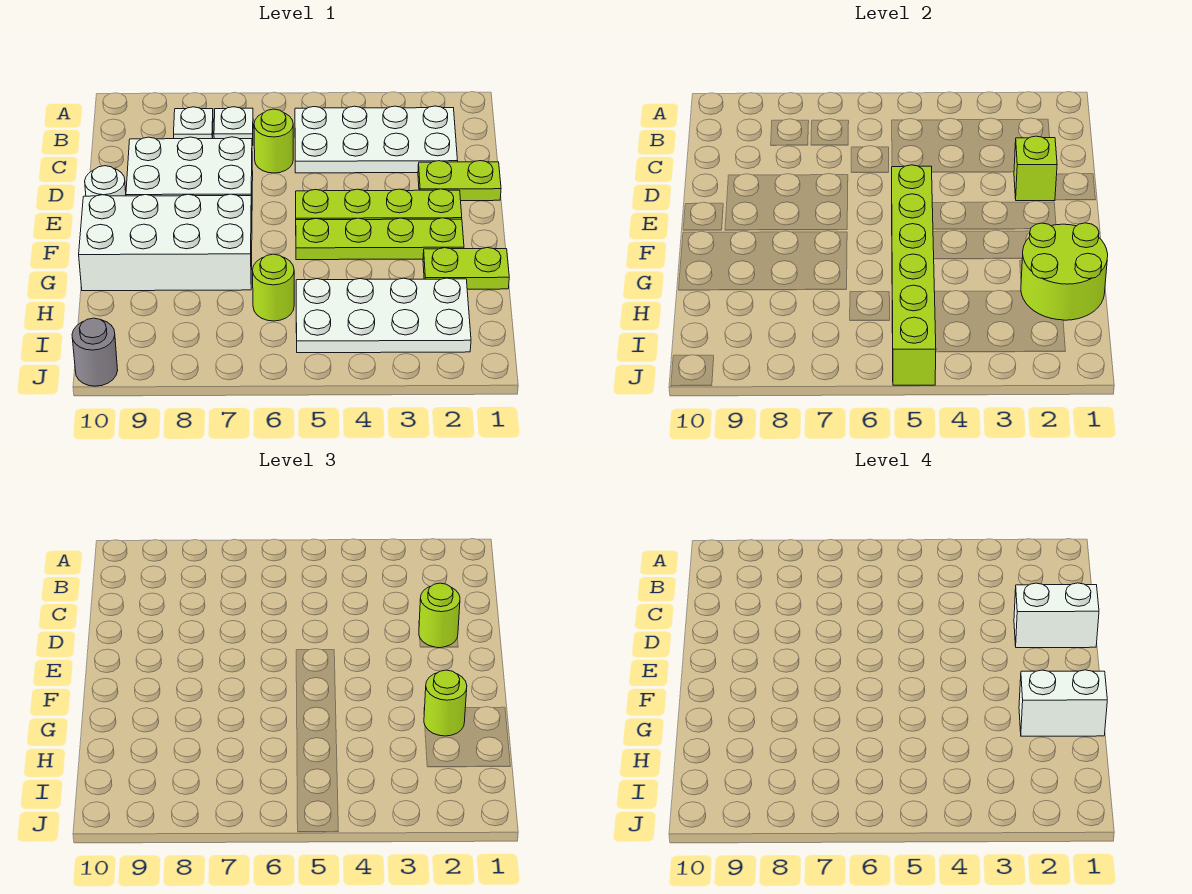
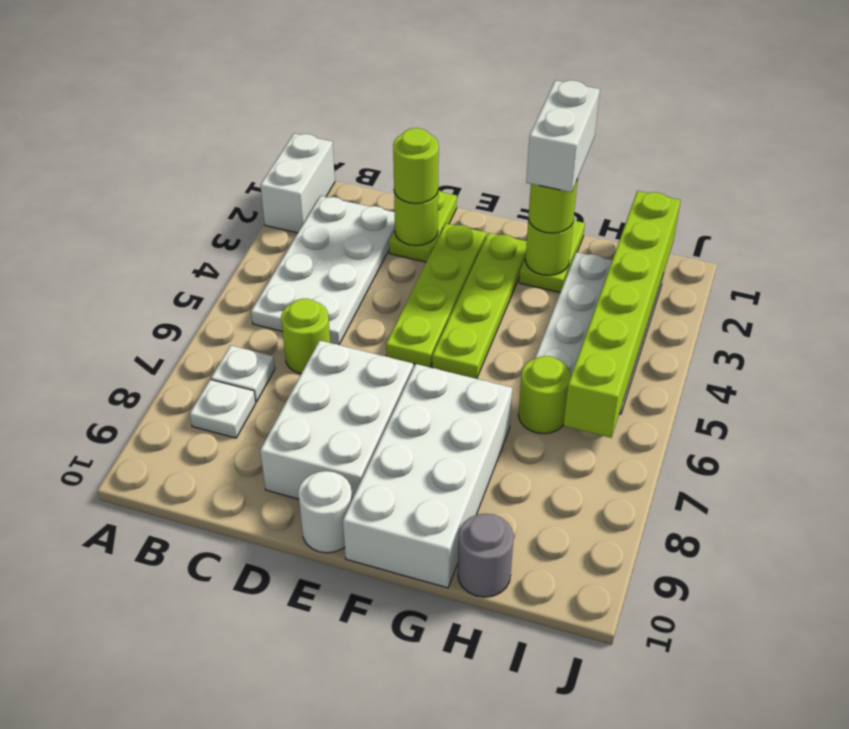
white brick D1:D2 level 4 -> white brick A1:A2 level 1
lime brick D2 level 2 -> lime round brick D2 level 2
lime brick E5:J5 level 2 -> lime brick I1:I6 level 2
lime round brick G1:H2 level 2 -> lime round brick G2 level 2
grey round brick J10 level 1 -> grey round brick H10 level 1

